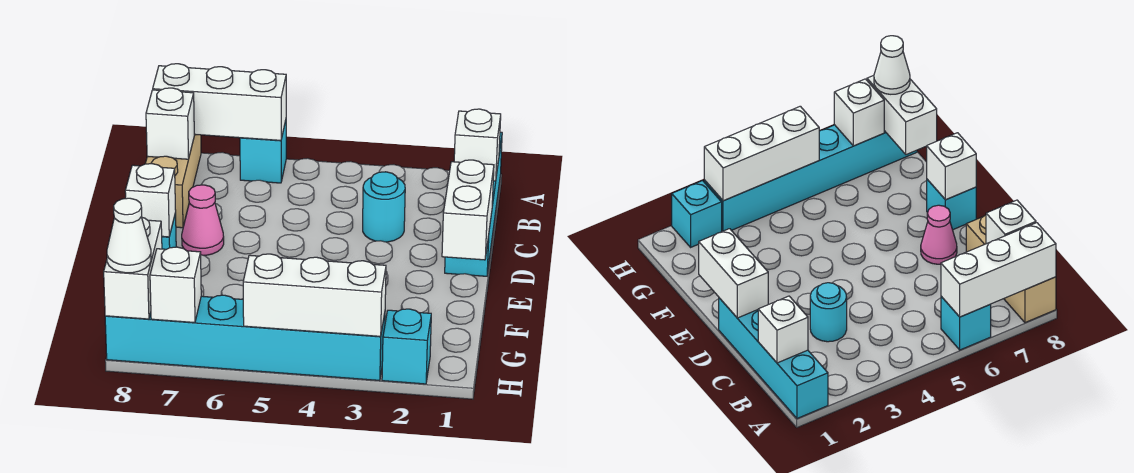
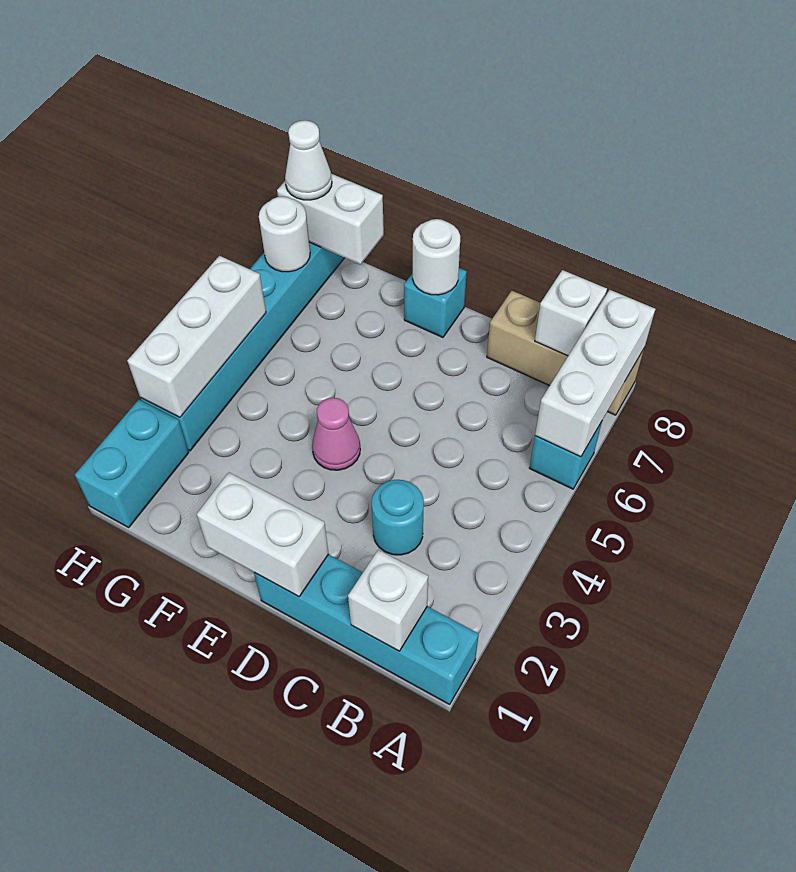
pink cone D7 level 1 -> pink cone E4 level 1
white brick E8 level 2 -> white round brick E8 level 2
cyan brick H2 level 1 -> cyan brick H1:H2 level 1
white brick H7 level 2 -> white round brick H7 level 2

